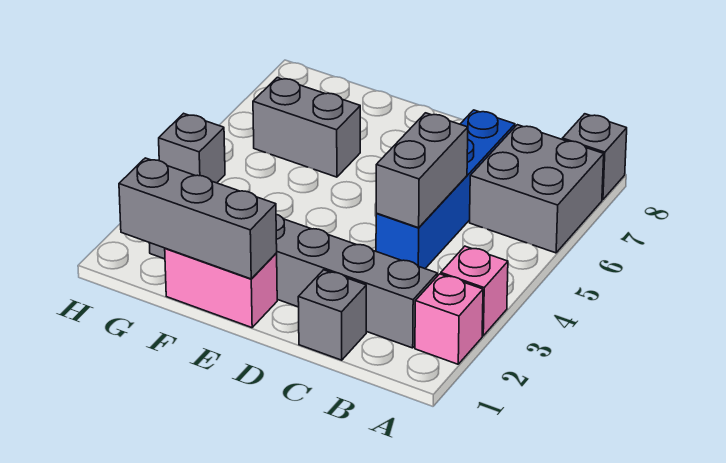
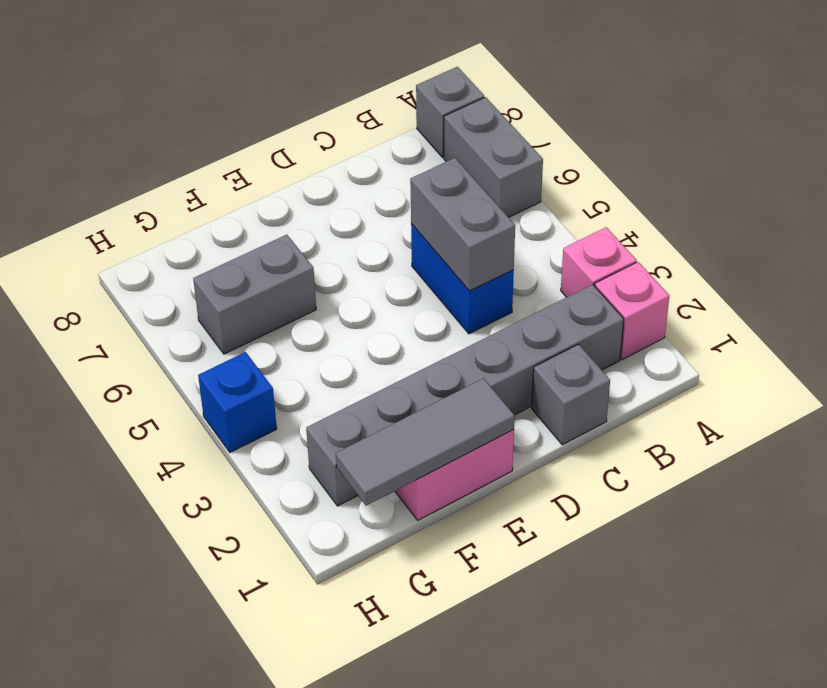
grey brick A6:B7 level 1 -> grey brick A6:A7 level 1
blue brick C4:C7 level 1 -> blue brick C4:C5 level 1
grey brick E1:G1 level 2 -> grey tile E1:G1 level 2
grey brick H4 level 1 -> blue brick H4 level 1

